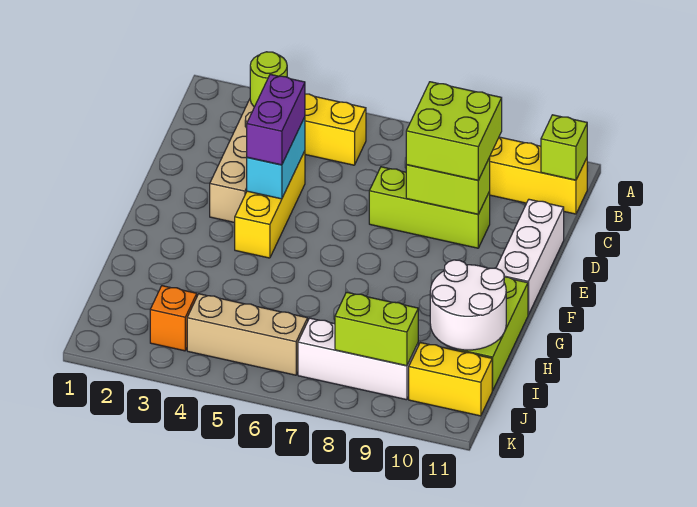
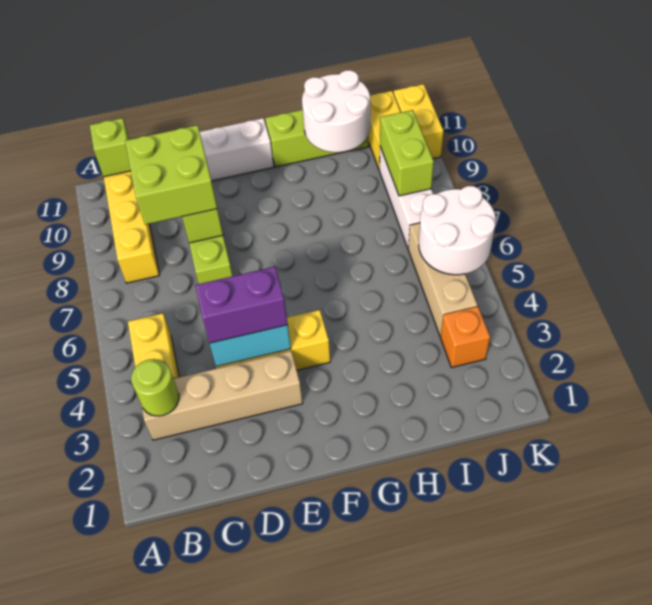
none -> white round brick J5:K6 level 2
none -> yellow brick K10:K11 level 1

